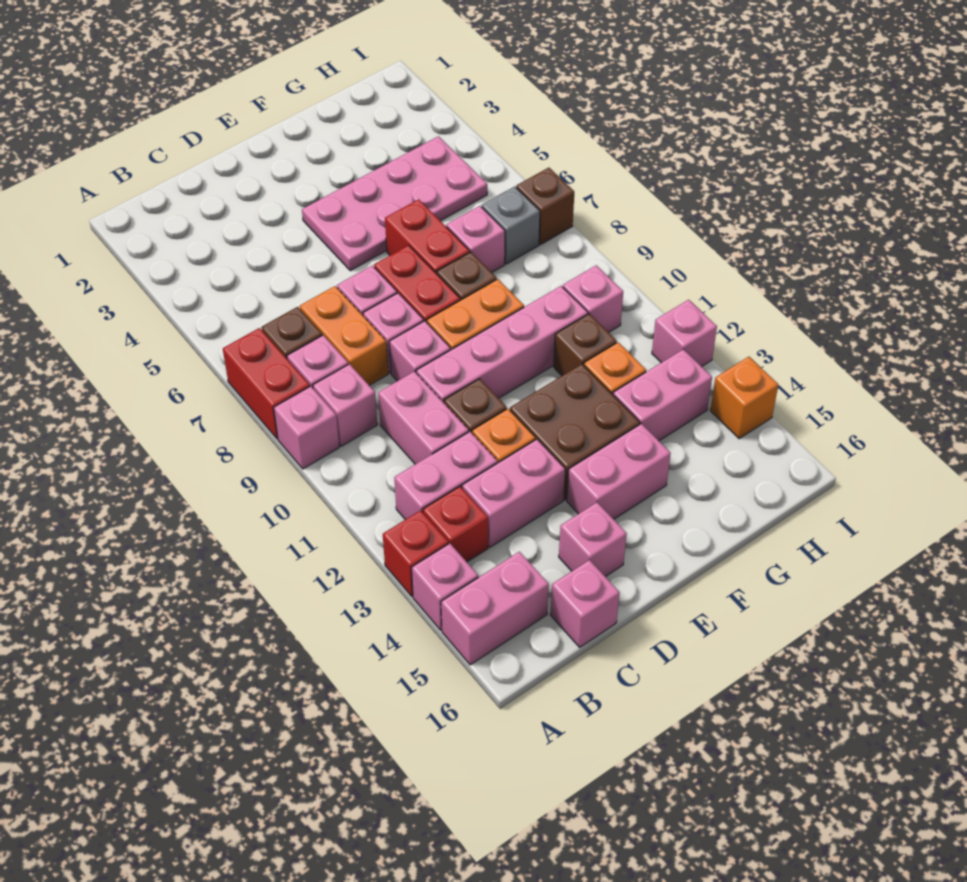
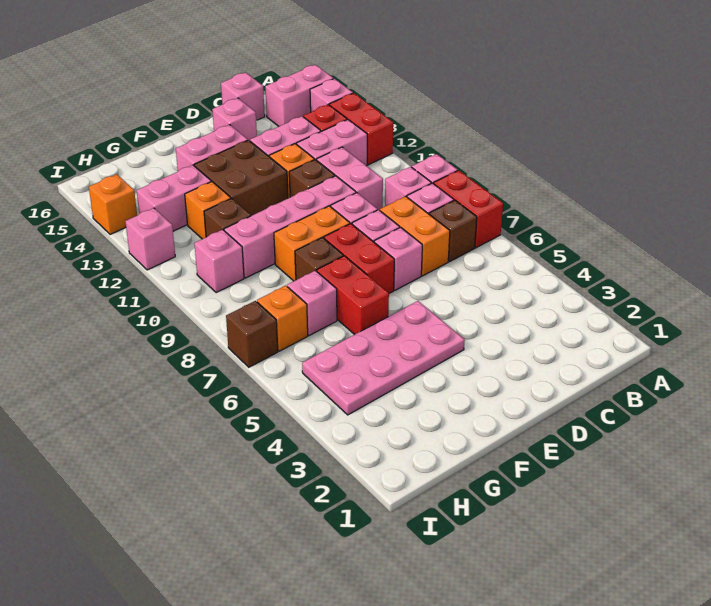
red brick A13 level 1 -> red brick A12:A13 level 1
grey brick H7 level 1 -> orange brick H7 level 1

